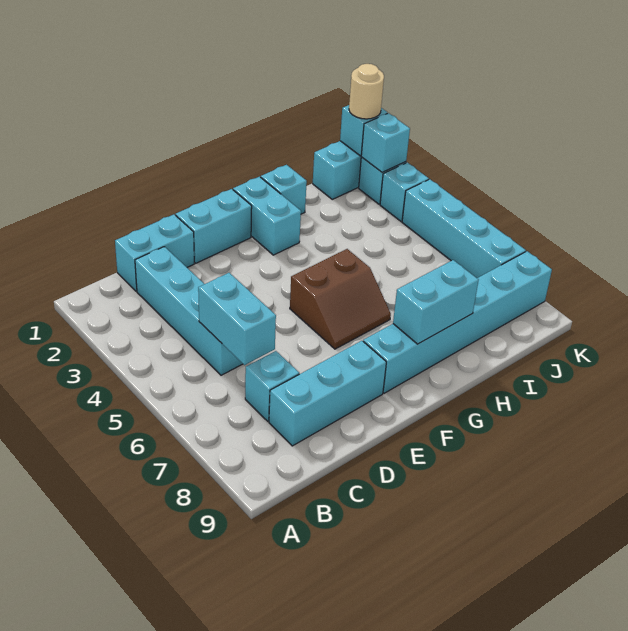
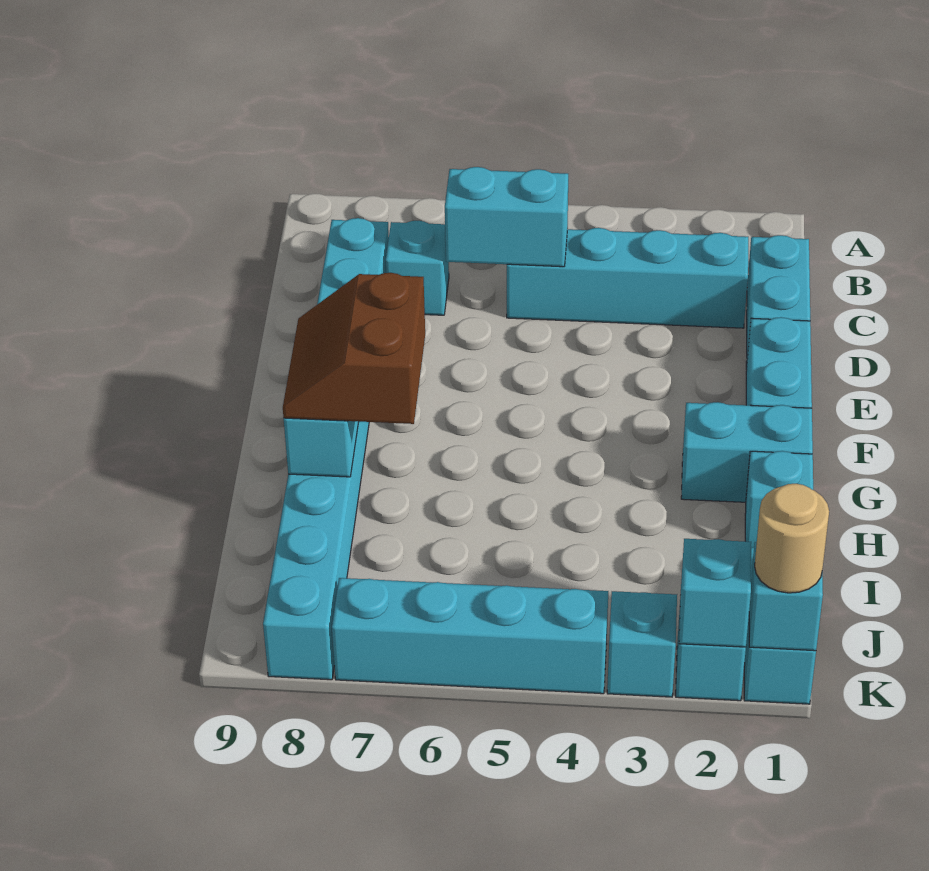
brown slope F5:G6 level 1 top 5 -> brown slope G7:H8 level 3 top 7

